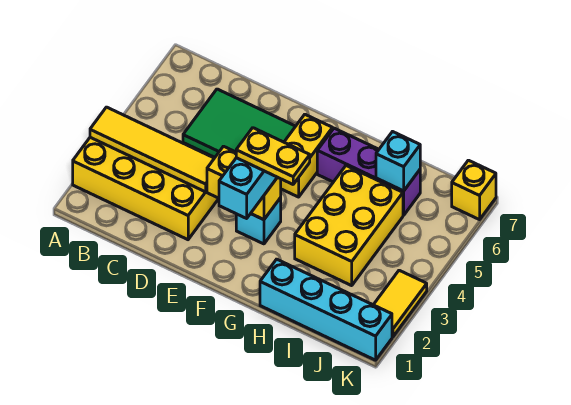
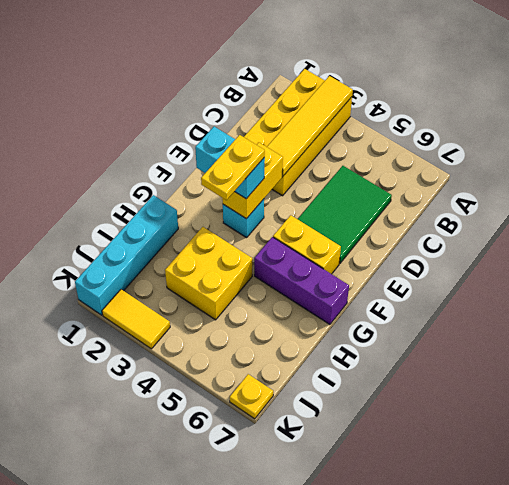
purple brick G6:I6 level 1 -> purple brick G5:G7 level 1
yellow brick H3:I5 level 1 -> yellow brick H3:I4 level 1
cyan brick I6 level 2 -> none
yellow brick K7 level 1 -> yellow plate K7 level 1

